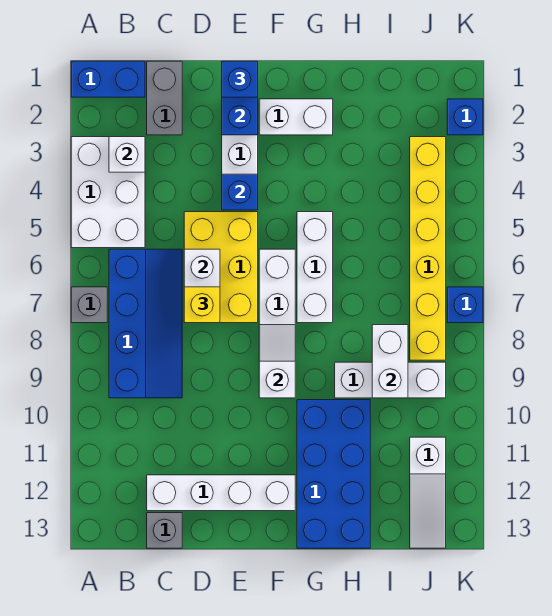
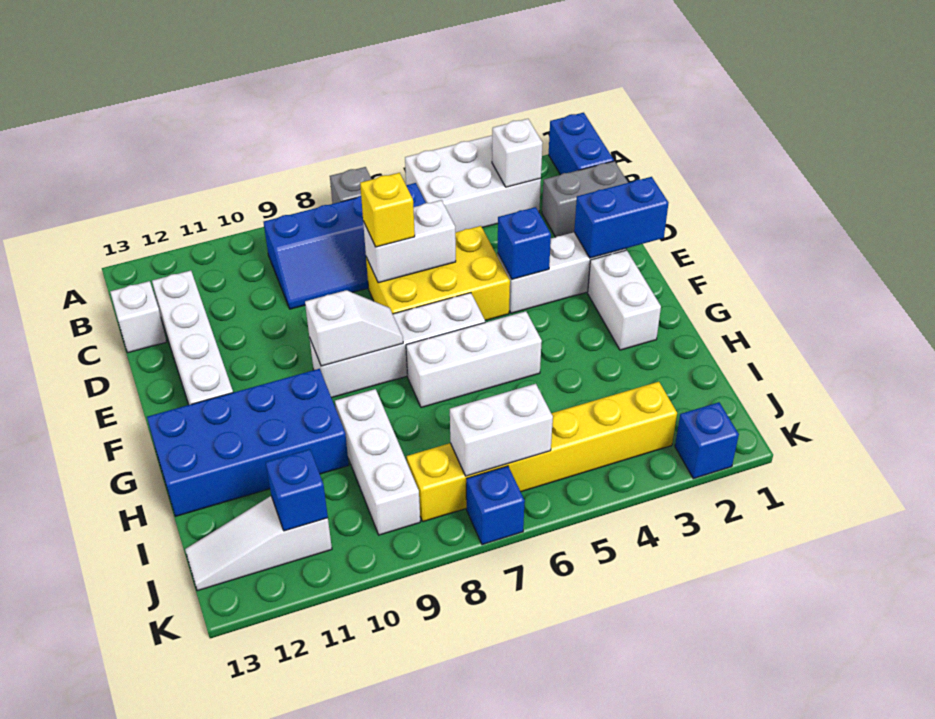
grey brick C13 level 1 -> white brick C13 level 1
blue brick E1 level 3 -> blue brick J11 level 2
white brick I8:I9 level 2 -> white brick J6:J7 level 2

